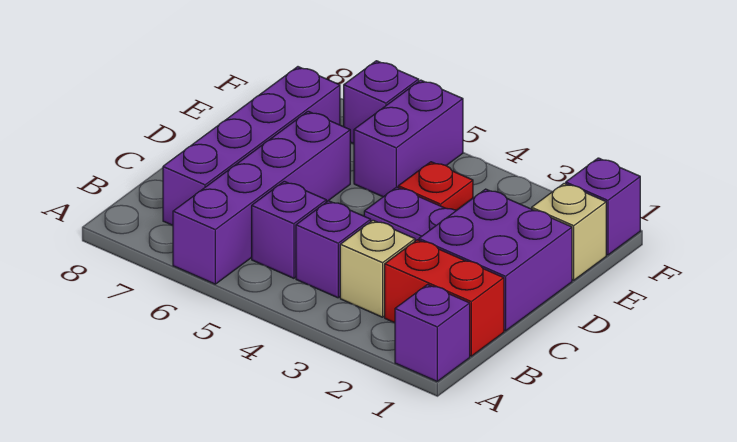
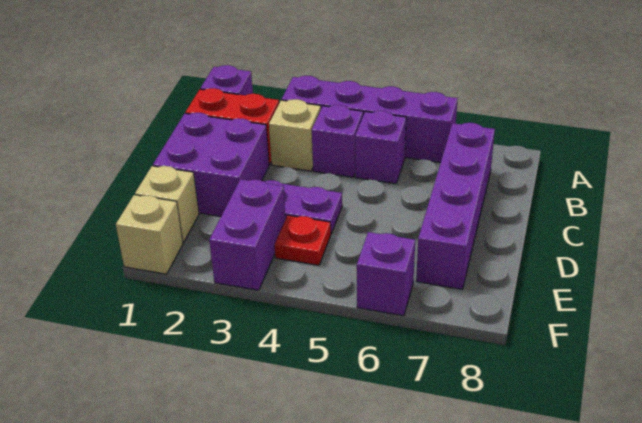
purple brick A6:D6 level 1 -> purple brick A3:A6 level 1
purple brick E5:F5 level 1 -> purple brick E3:F3 level 1
purple brick F1 level 1 -> tan brick F1 level 1

